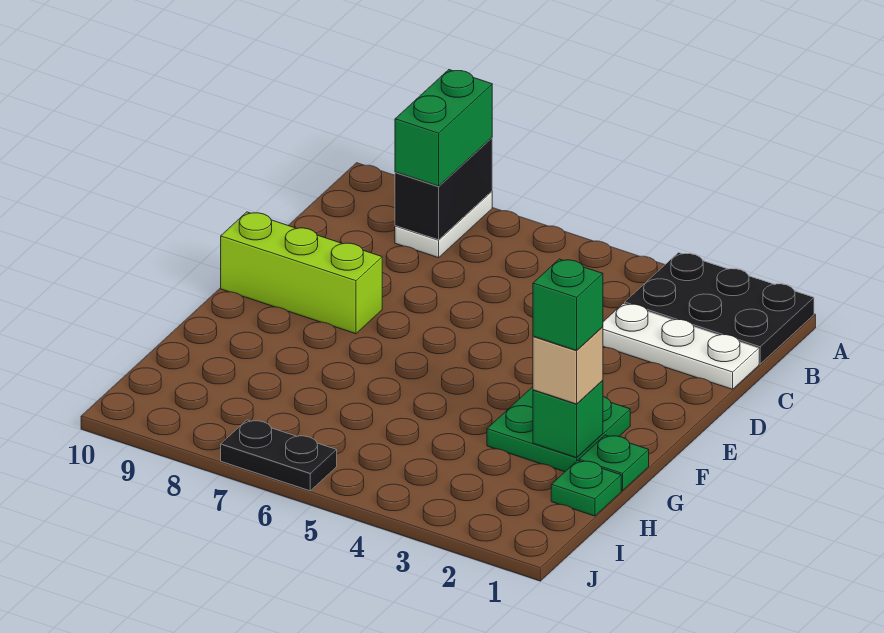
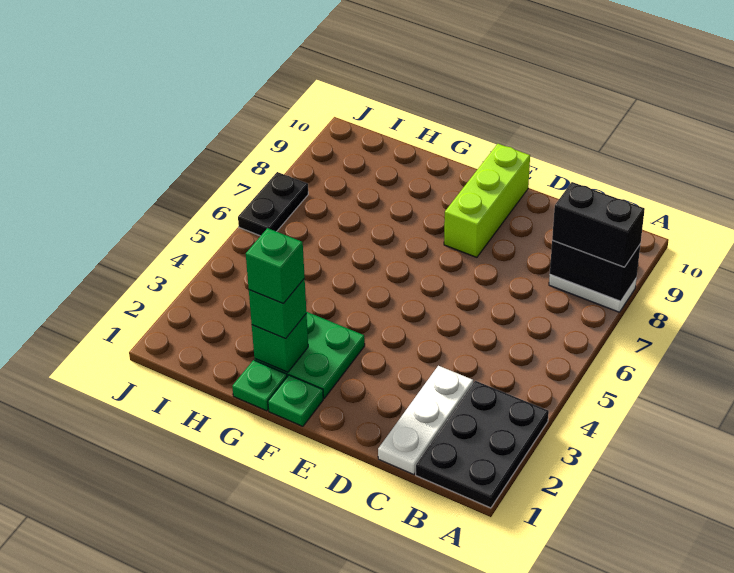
green brick A8:B8 level 3 -> black brick A8:B8 level 3
tan brick G2 level 3 -> green brick G2 level 3
green plate H1 level 1 -> green plate F1 level 1

